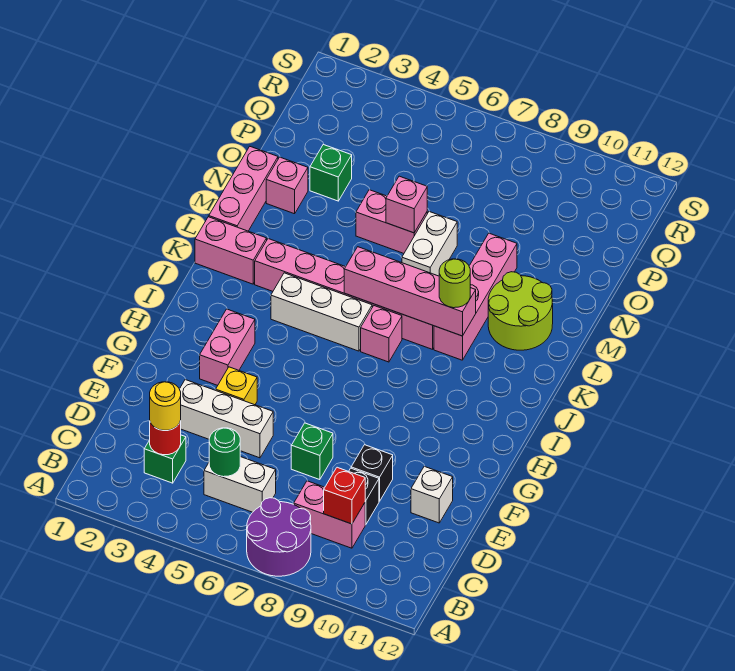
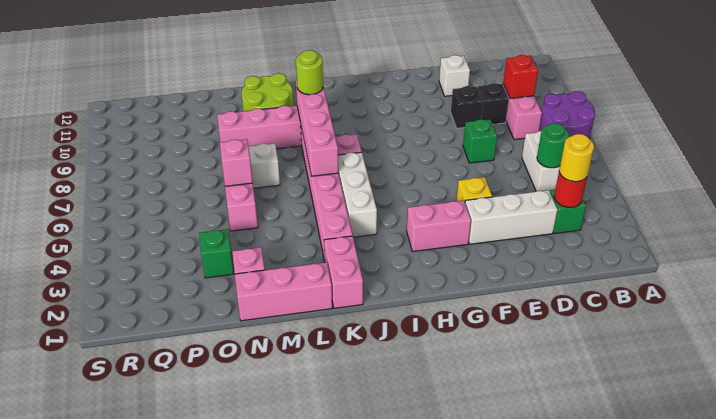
white brick E3:E5 level 1 -> white brick D3:F3 level 1

